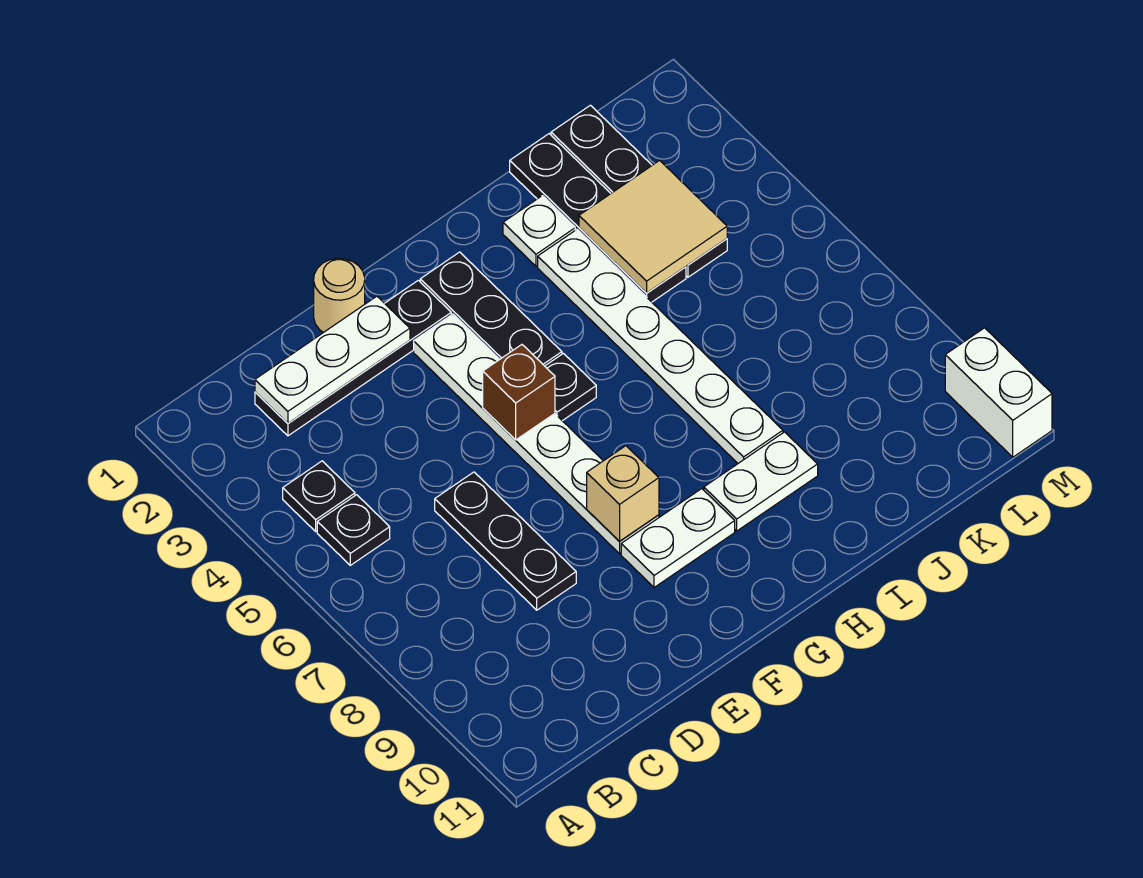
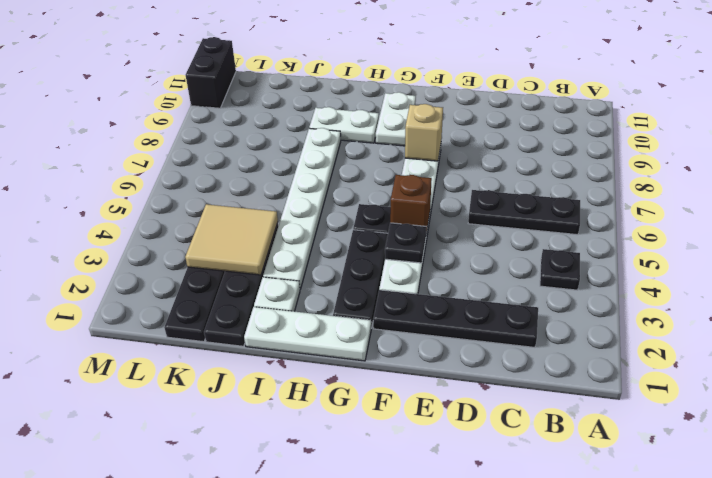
black plate B5 level 1 -> black plate F4 level 2
white plate C2:E2 level 2 -> white plate G1:I1 level 1
black plate D6:D8 level 1 -> black plate B6:D6 level 1
tan round brick E1 level 1 -> none
white plate F9:G9 level 1 -> white plate G9:G10 level 1
white brick M10:M11 level 1 -> black brick M10:M11 level 1

